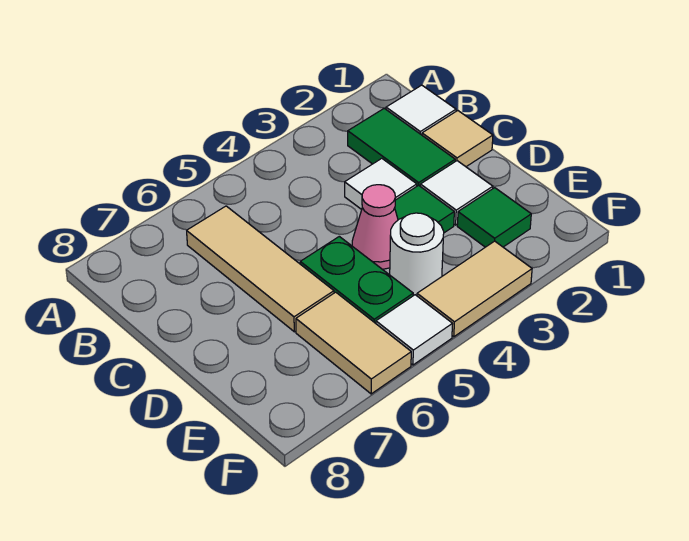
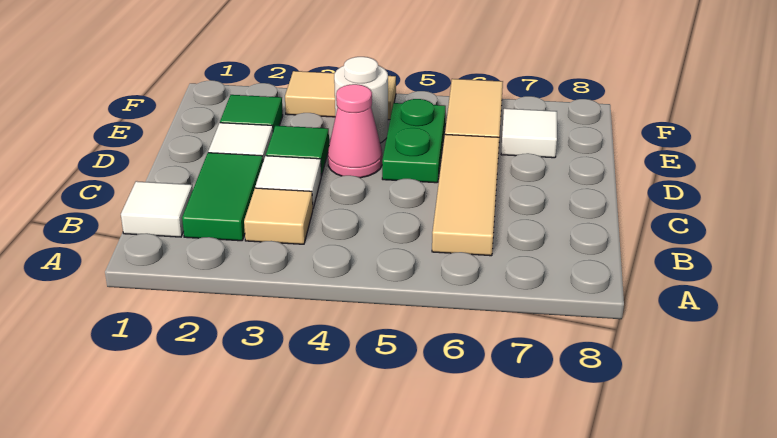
tan tile C1 level 1 -> tan tile B3 level 1
white tile F5 level 1 -> white tile E7 level 1

